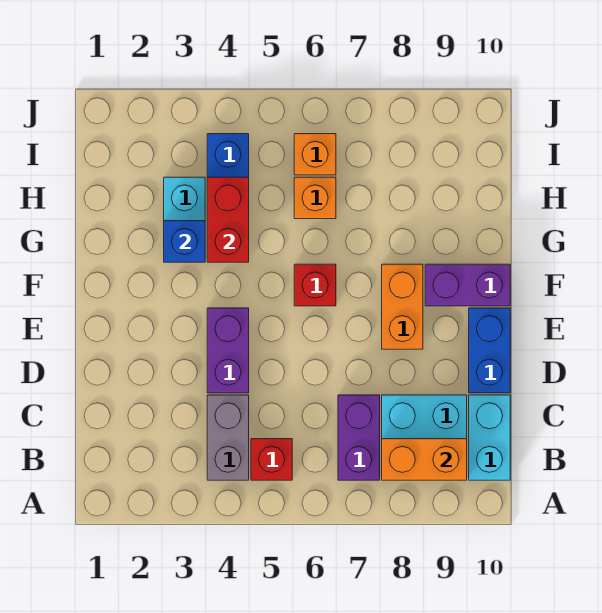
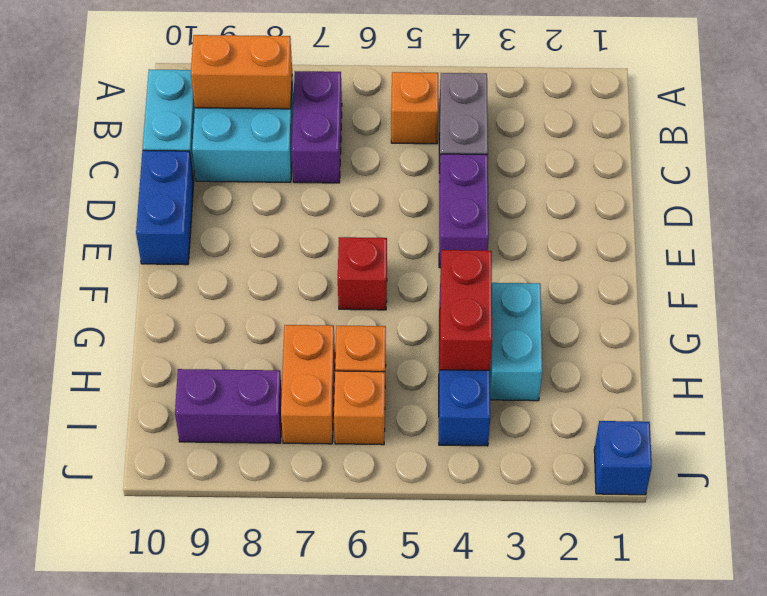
red brick B5 level 1 -> orange brick B5 level 1
orange brick E8:F8 level 1 -> orange brick H7:I7 level 1
purple brick F9:F10 level 1 -> purple brick I8:I9 level 1
blue brick G3 level 2 -> blue brick J1 level 1

